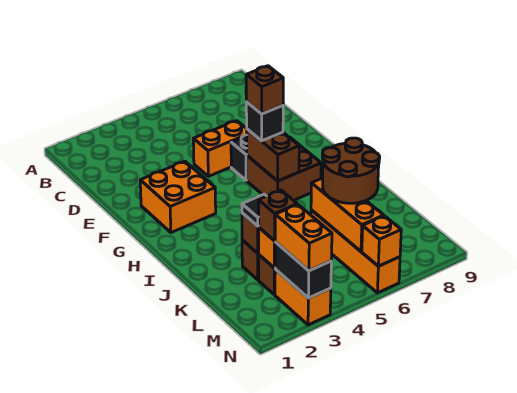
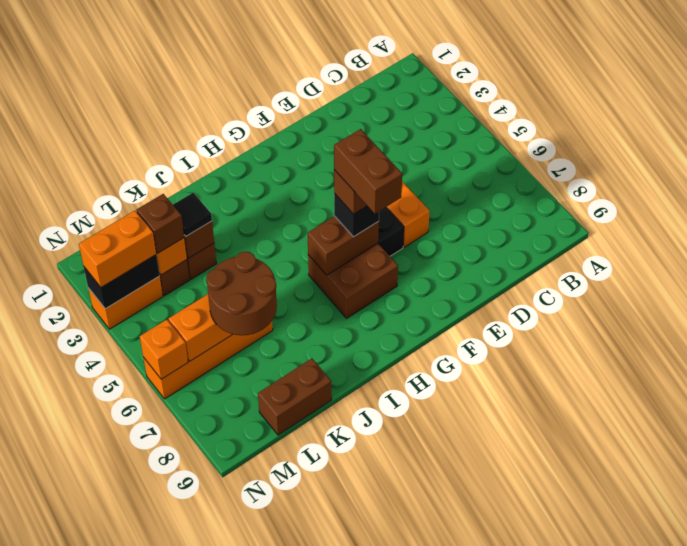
orange brick F2:G3 level 1 -> none
none -> brown brick G6:G7 level 5
none -> brown brick K9:L9 level 1

